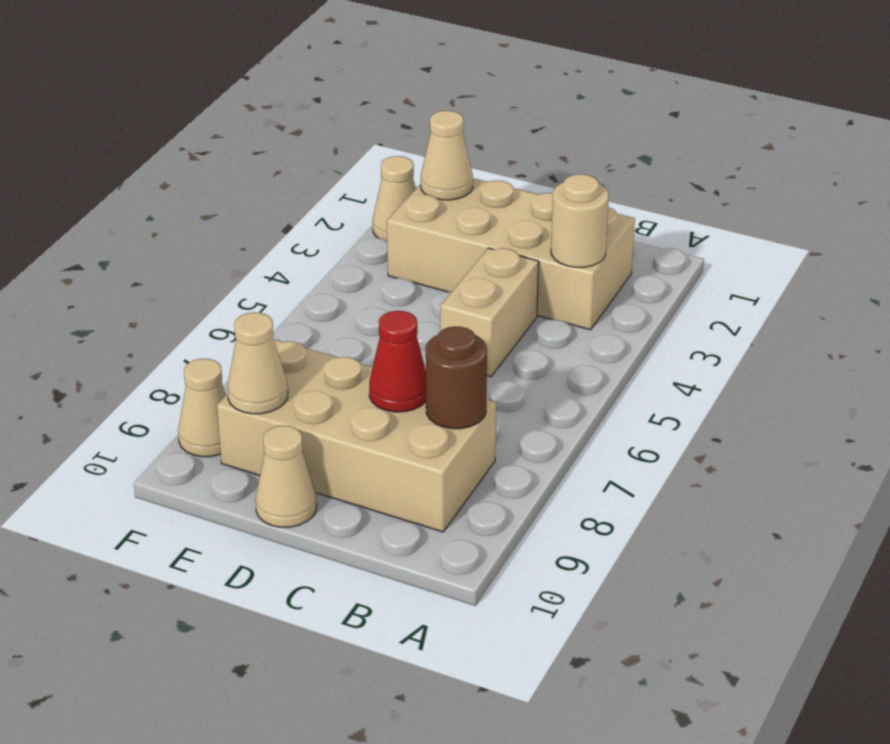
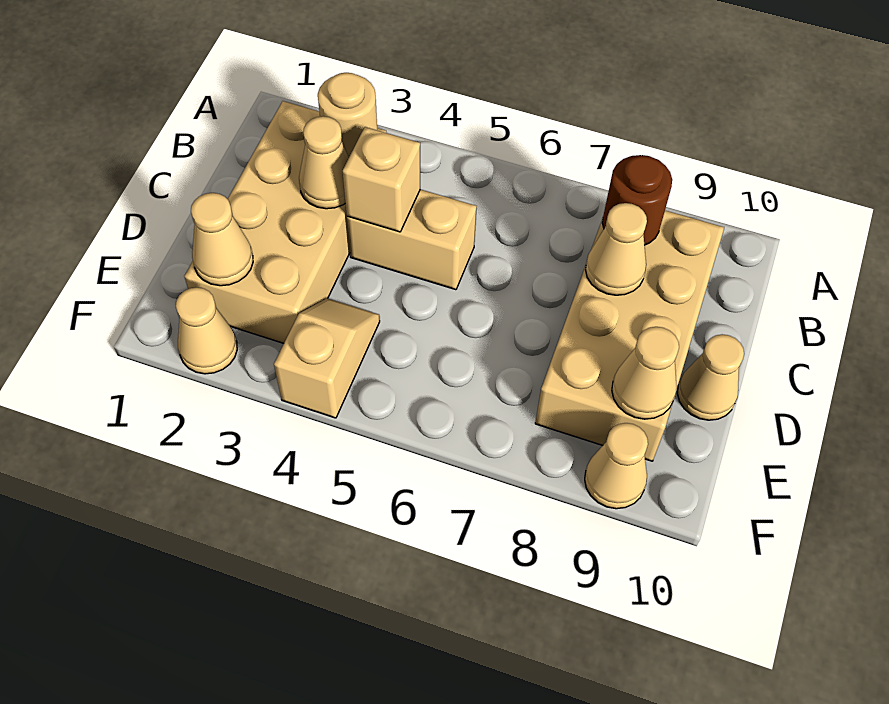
none -> tan cone C3 level 2
none -> tan brick C4 level 2
red cone C8 level 2 -> tan cone C8 level 2
none -> tan slope E4:F4 level 1 top F

